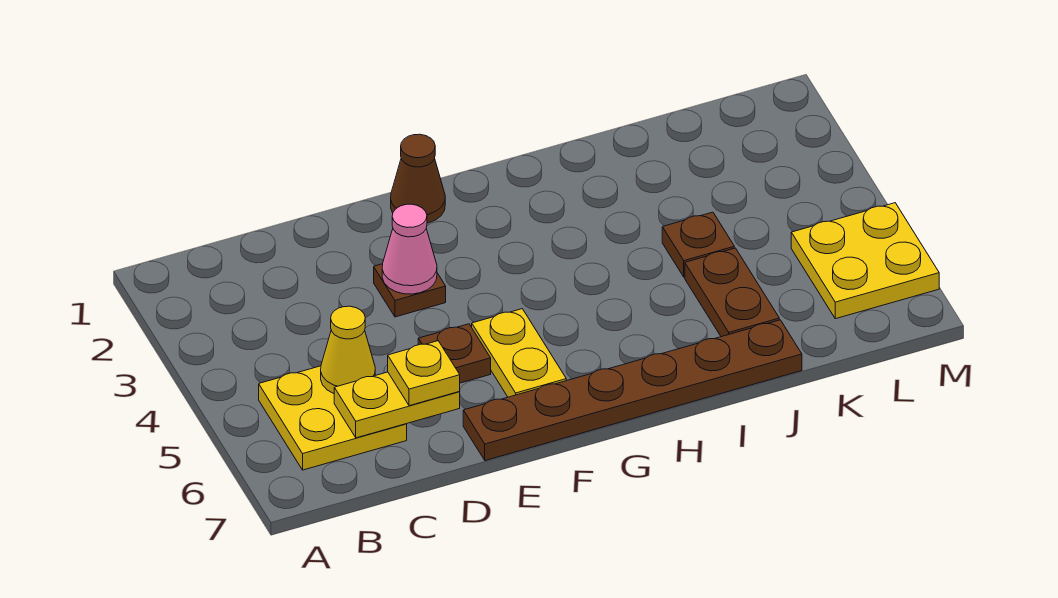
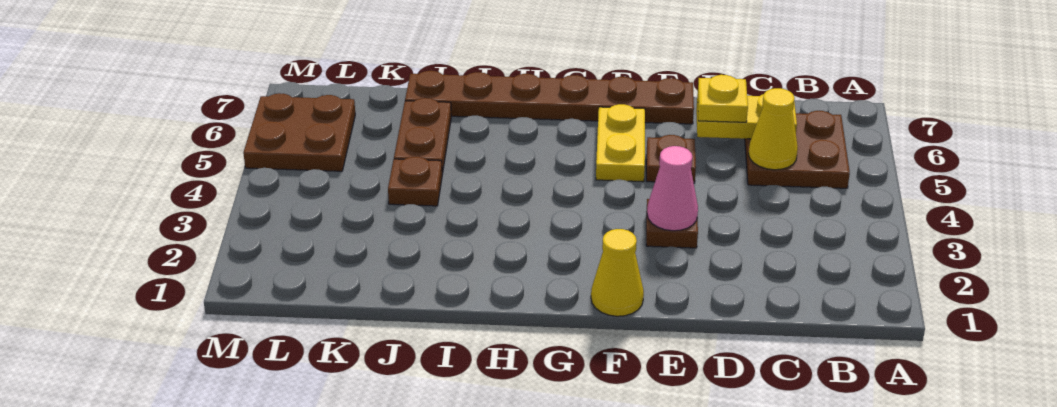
yellow plate B5:C6 level 1 -> brown plate B5:C6 level 1
brown cone F1 level 1 -> yellow cone F1 level 1
yellow plate L5:M6 level 1 -> brown plate L5:M6 level 1

